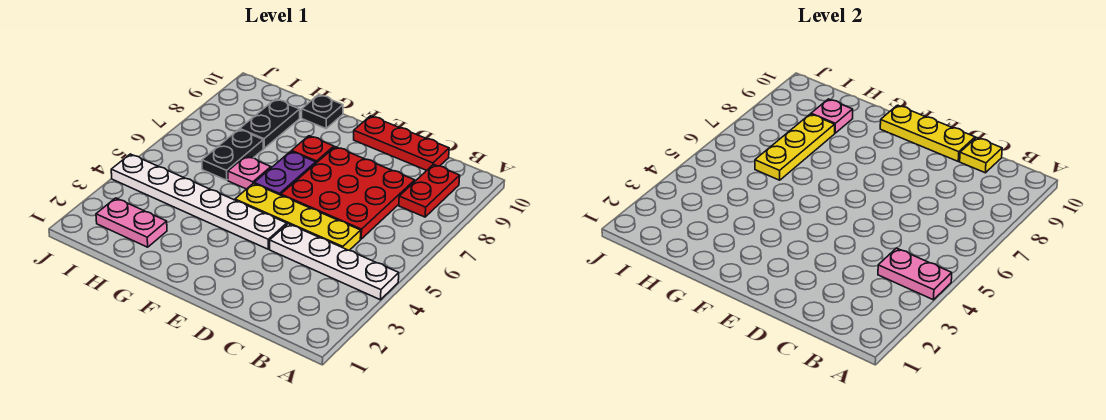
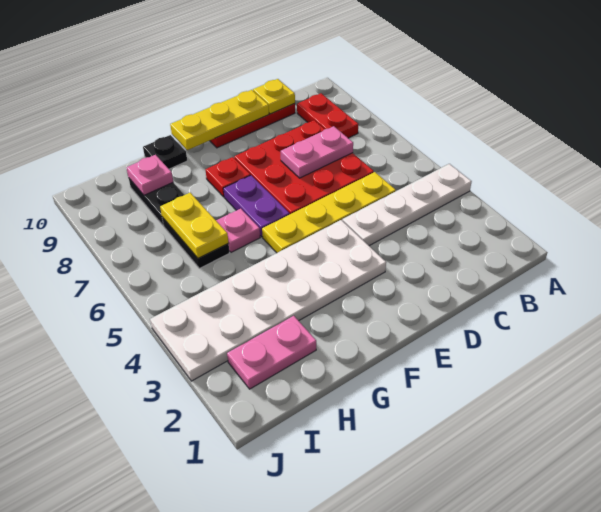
pink plate A4:B4 level 2 -> pink plate C7:D7 level 2
white plate E4:J4 level 1 -> white plate E3:J4 level 1
yellow plate H6:H8 level 2 -> yellow plate H6:H7 level 2

